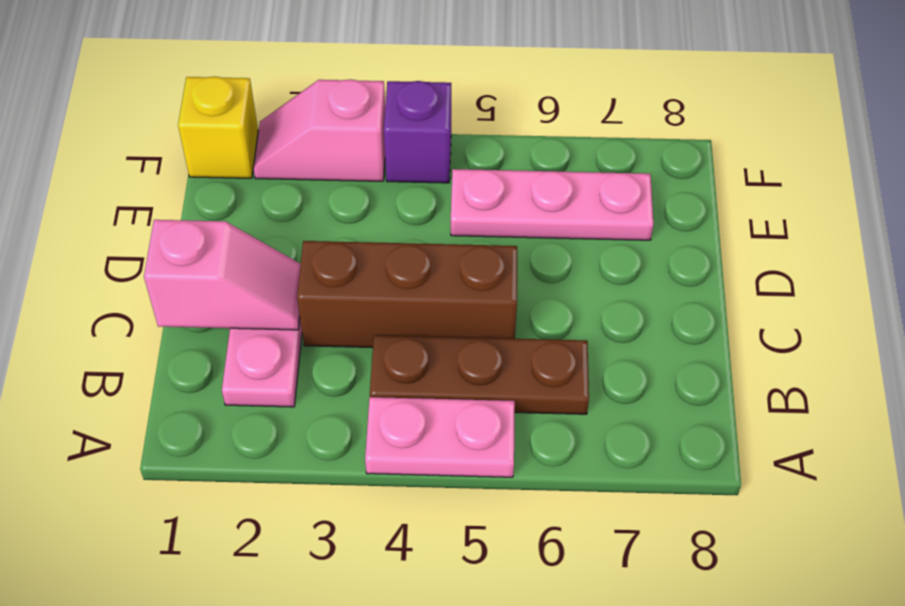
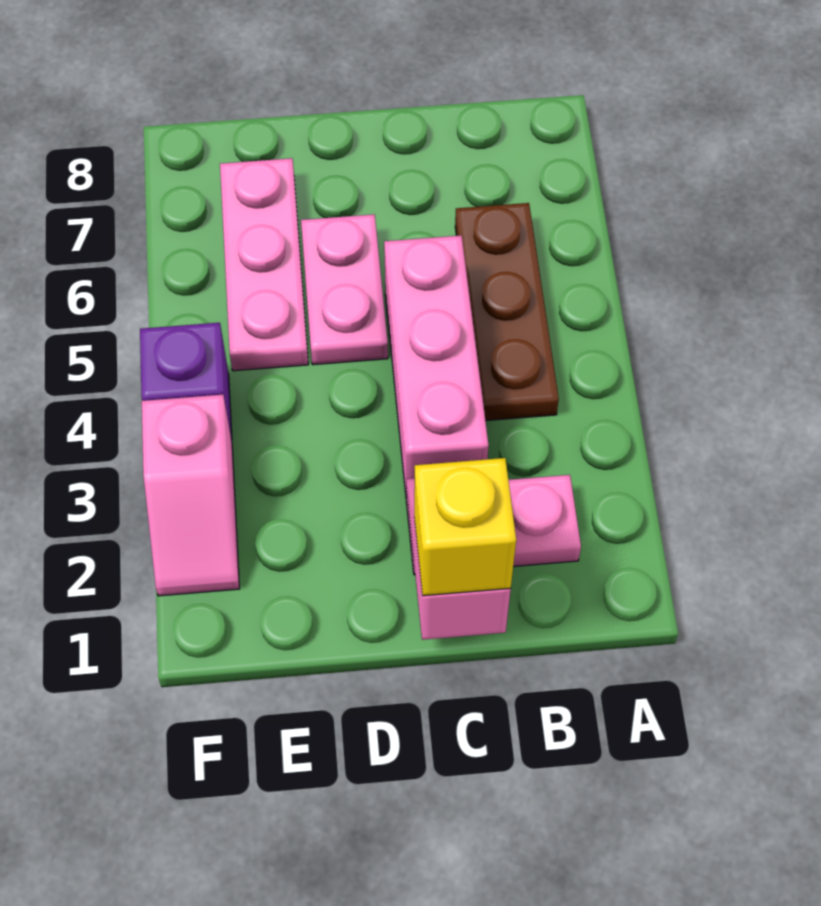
pink plate A4:A5 level 1 -> pink plate D5:D6 level 1
brown brick C3:C5 level 1 -> pink brick C3:C5 level 1
yellow brick F1 level 1 -> yellow brick C1 level 3

